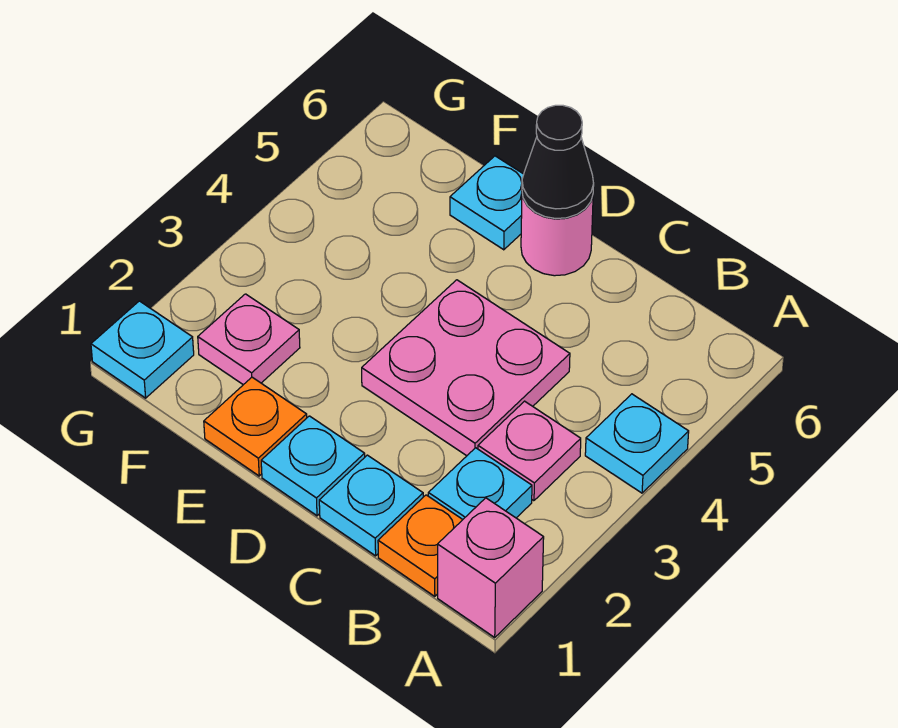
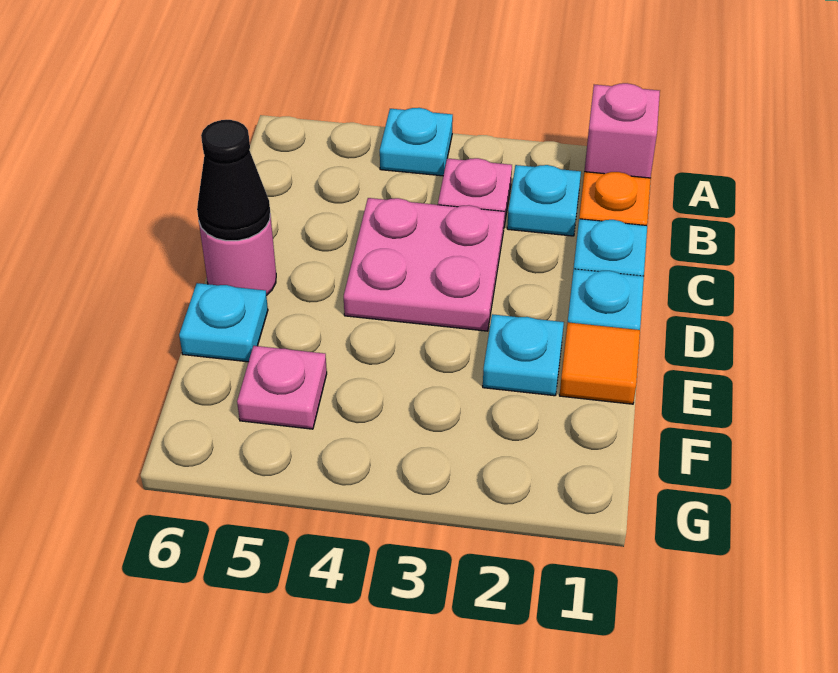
orange plate E1 level 1 -> orange tile E1 level 1
pink plate F2 level 1 -> pink plate F5 level 1
cyan plate G1 level 1 -> cyan plate E2 level 1

